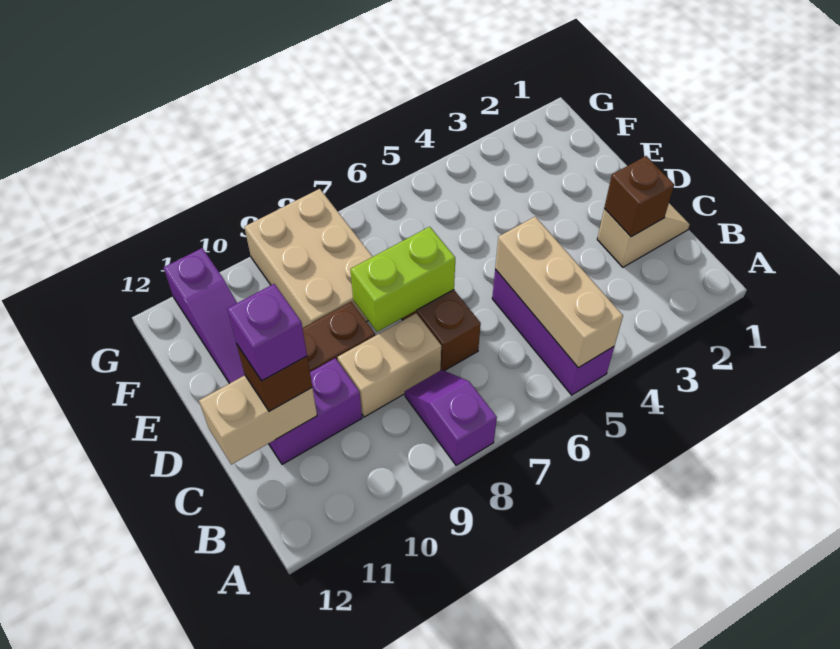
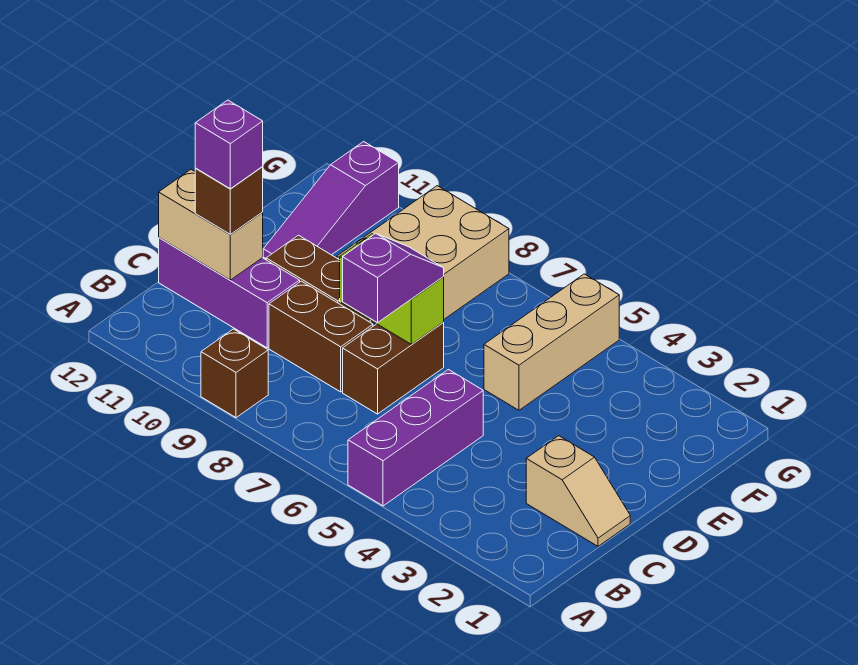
tan brick A5:C5 level 2 -> tan brick E5:G5 level 1
purple slope A8:B8 level 1 top A -> purple slope C7:D7 level 3 top C
brown brick C2 level 2 -> brown brick A9 level 1
tan brick C8:C9 level 1 -> brown brick C8:C9 level 1
purple brick C10:C11 level 1 -> purple brick C10:C12 level 1

